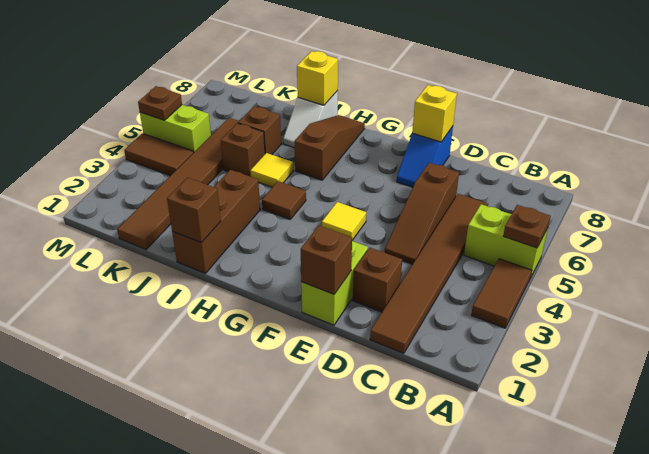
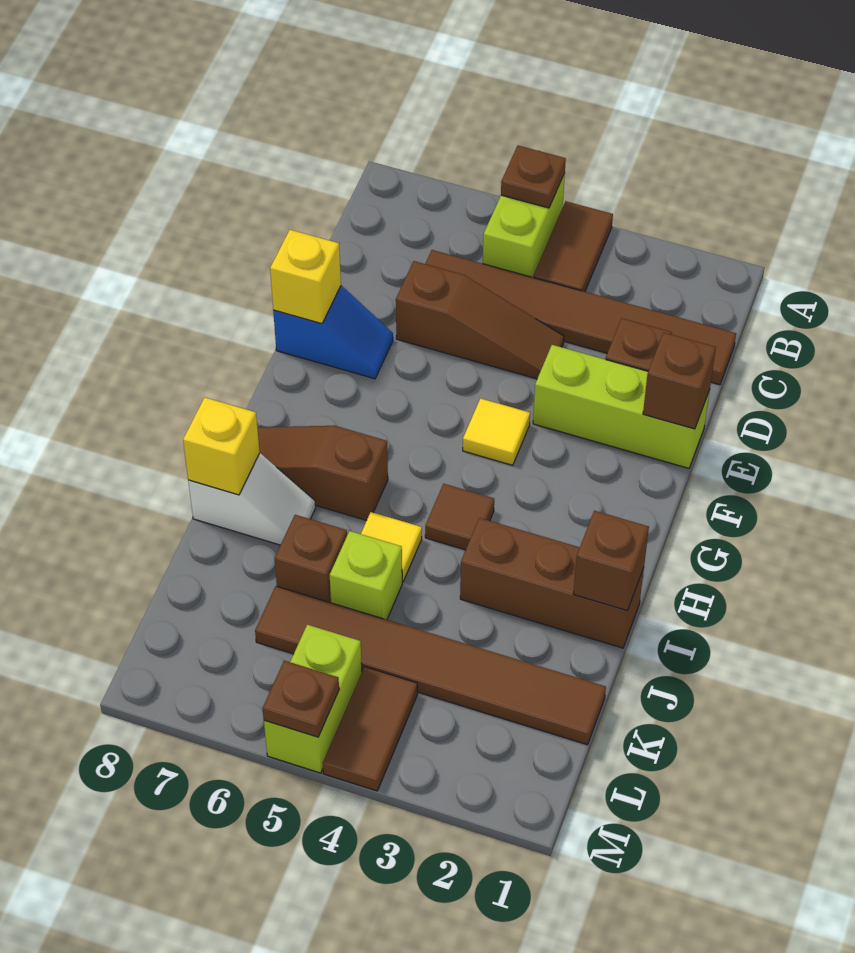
brown tile A3:A4 level 1 -> brown tile A4:B4 level 1
lime brick E1:E2 level 1 -> lime brick E1:E3 level 1
brown brick J5 level 1 -> lime brick J5 level 1

